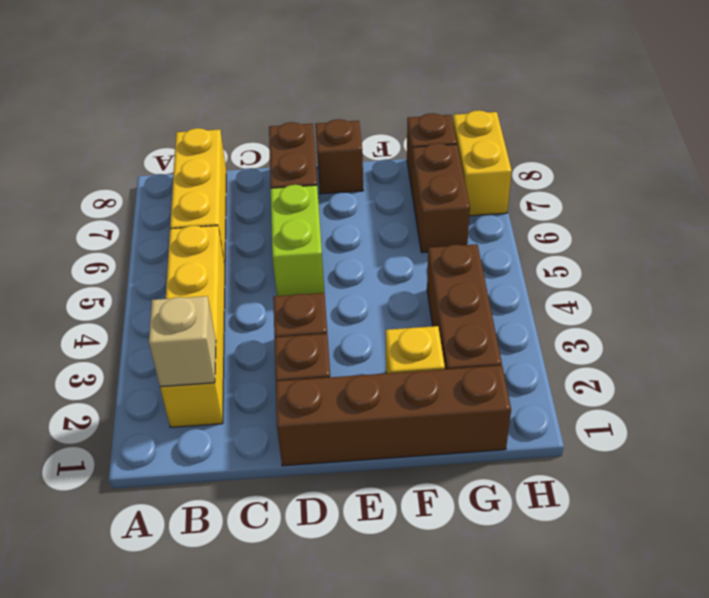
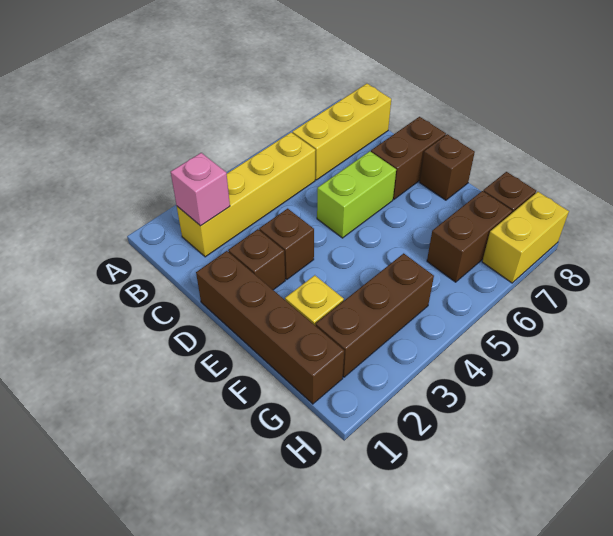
tan brick B2 level 2 -> pink brick B2 level 2

